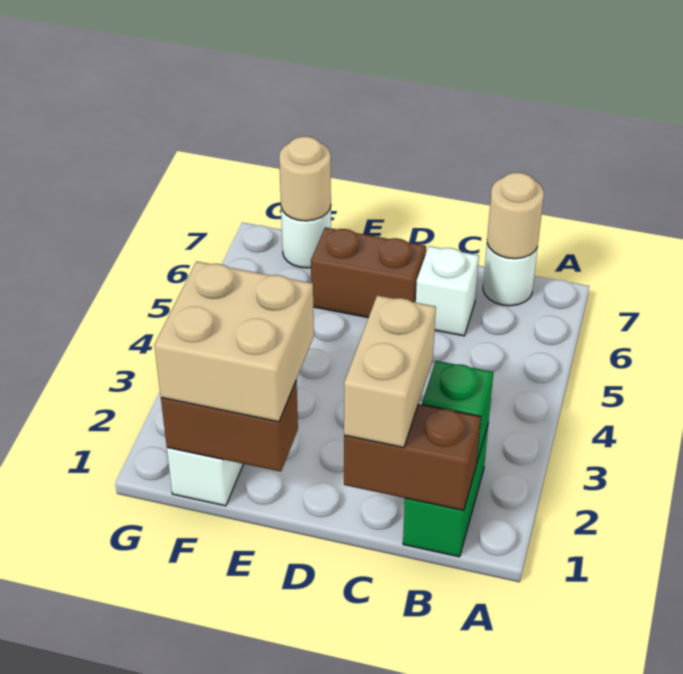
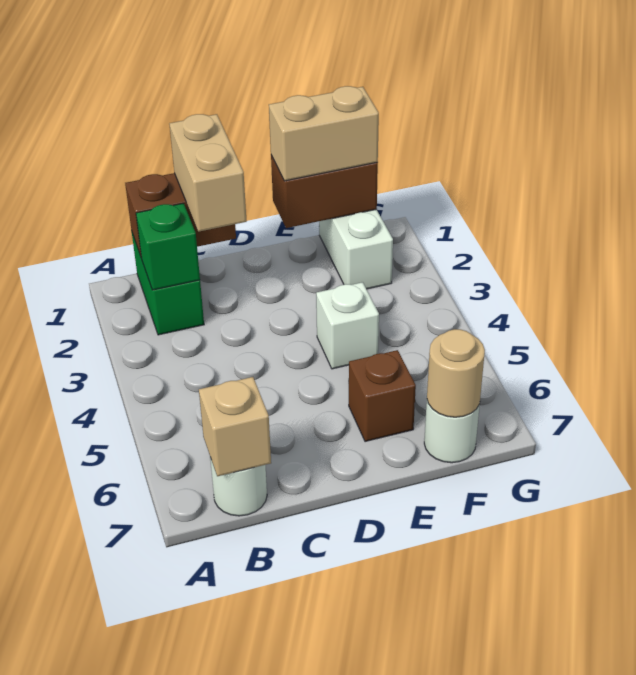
tan round brick B7 level 2 -> tan brick B7 level 2
white brick C6 level 1 -> white brick E4 level 1
brown brick D6:E6 level 1 -> brown brick E6 level 1
tan brick E1:F2 level 3 -> tan brick E1:F1 level 3

